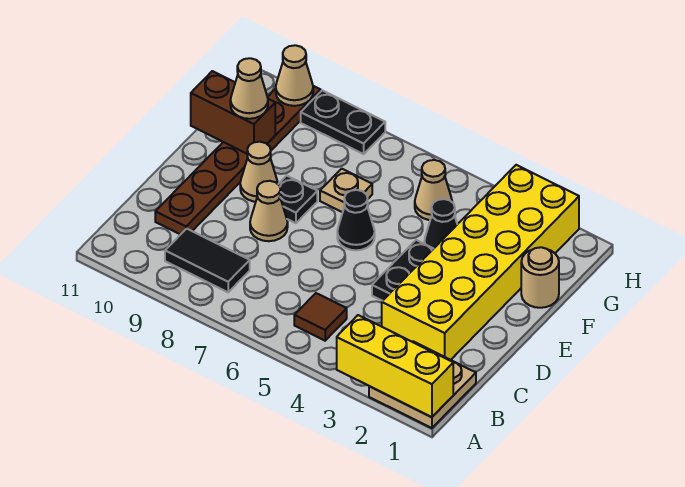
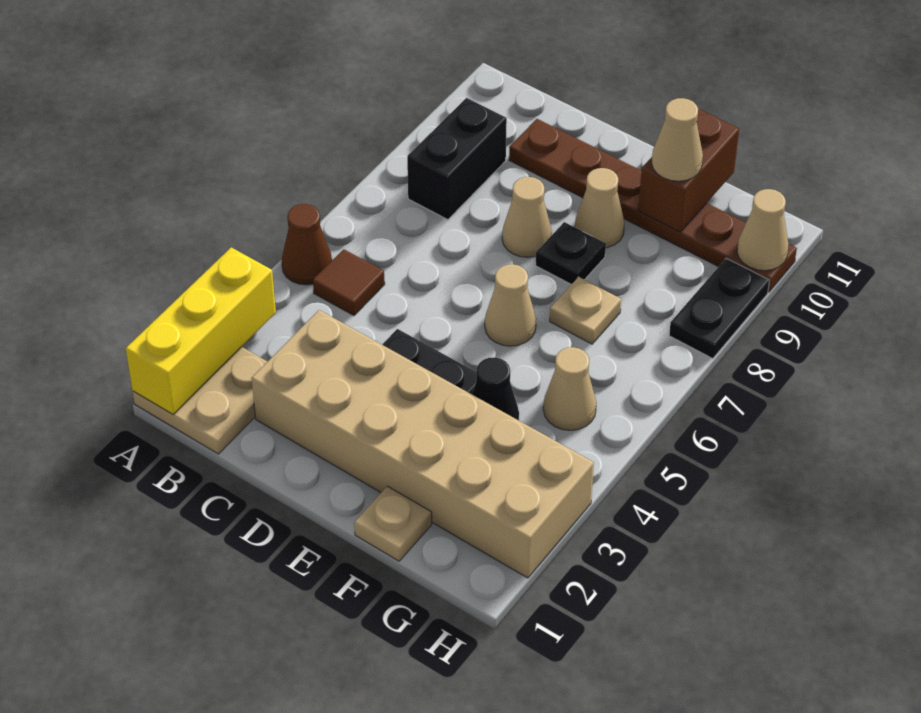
none -> brown cone A5 level 1
black tile B8:B9 level 1 -> black brick B8:B9 level 1
yellow brick C2:H3 level 1 -> tan brick C2:H3 level 1
black cone E6 level 1 -> tan cone E6 level 1
tan round brick F1 level 1 -> tan plate F1 level 1

